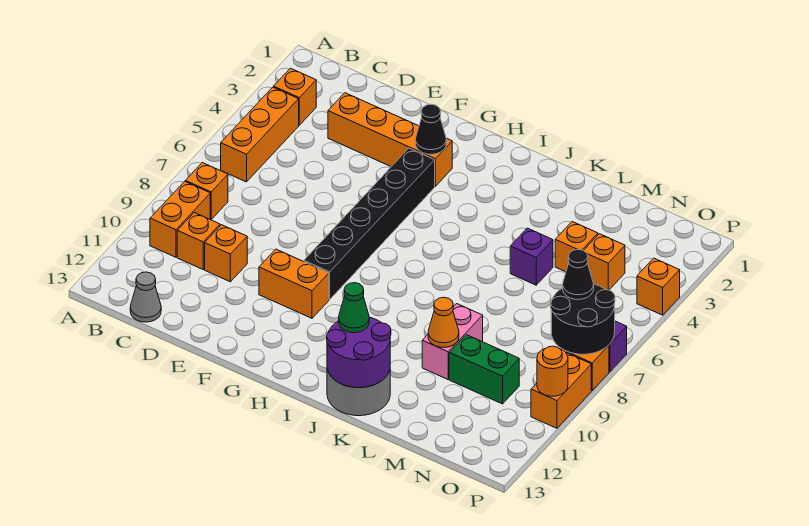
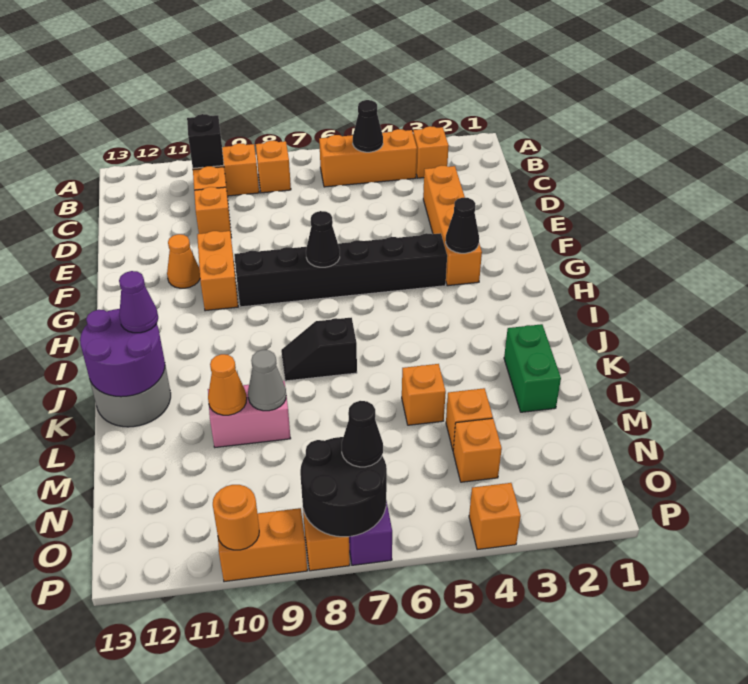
none -> black cone B5 level 2
none -> black brick B10 level 2
grey cone C13 level 1 -> grey cone L9 level 2
none -> orange cone F11 level 1
none -> black cone G7 level 2
none -> black slope J7:J8 level 1 top 7
green cone J12 level 3 -> purple cone J12 level 3
purple brick L5 level 1 -> orange brick L5 level 1
green brick M10:N10 level 1 -> green brick K2:L2 level 1

